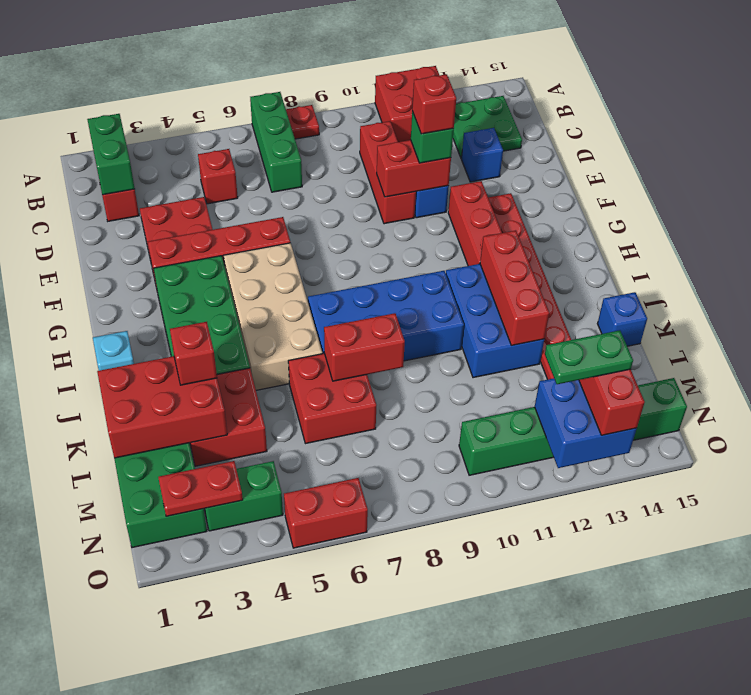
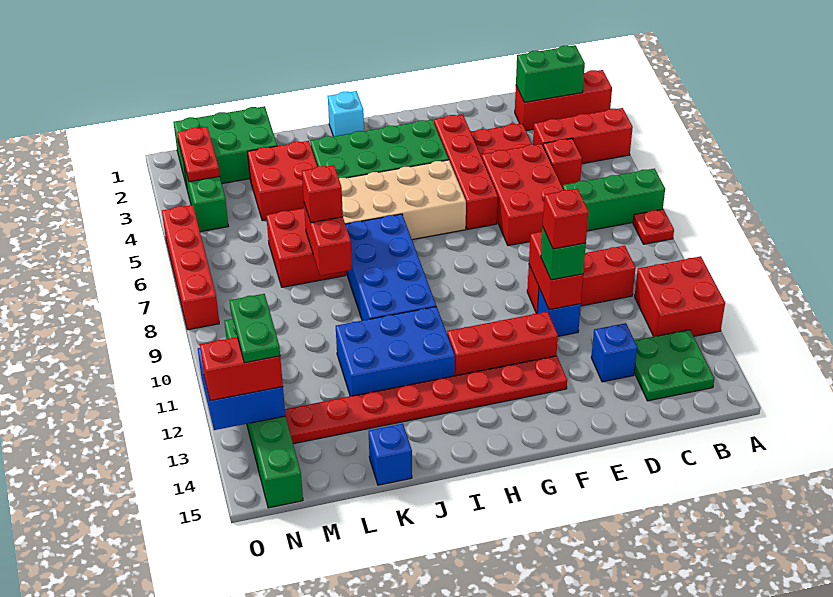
red brick I12:K12 level 2 -> red brick A4:C4 level 1
red brick K1:L3 level 2 -> red brick D5:E7 level 1
red brick K3 level 3 -> red brick K7 level 3
red brick O5:O6 level 1 -> red brick O5:O8 level 1

